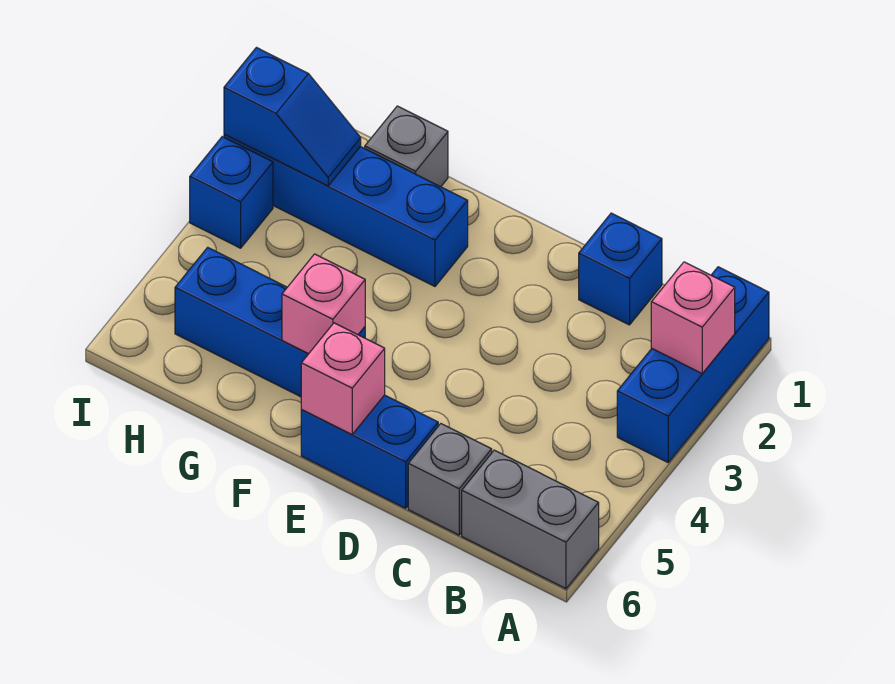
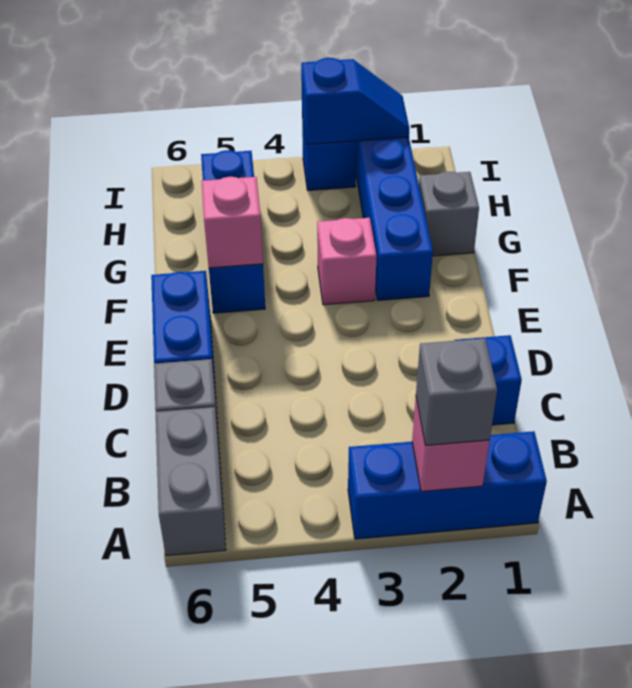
none -> grey brick A2 level 3
pink brick E6 level 2 -> pink brick F3 level 1
blue slope H2:I2 level 2 top I -> blue slope I2:I3 level 2 top 3

